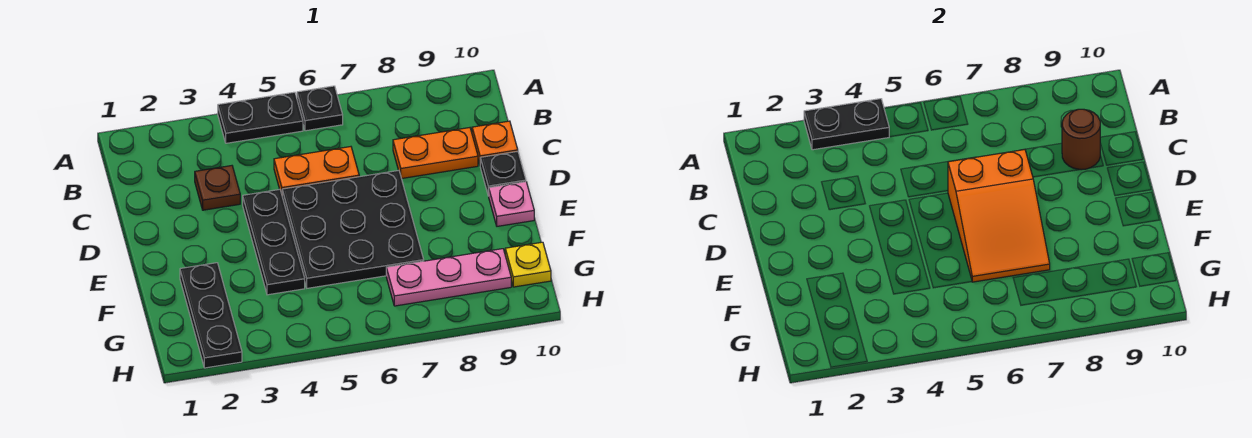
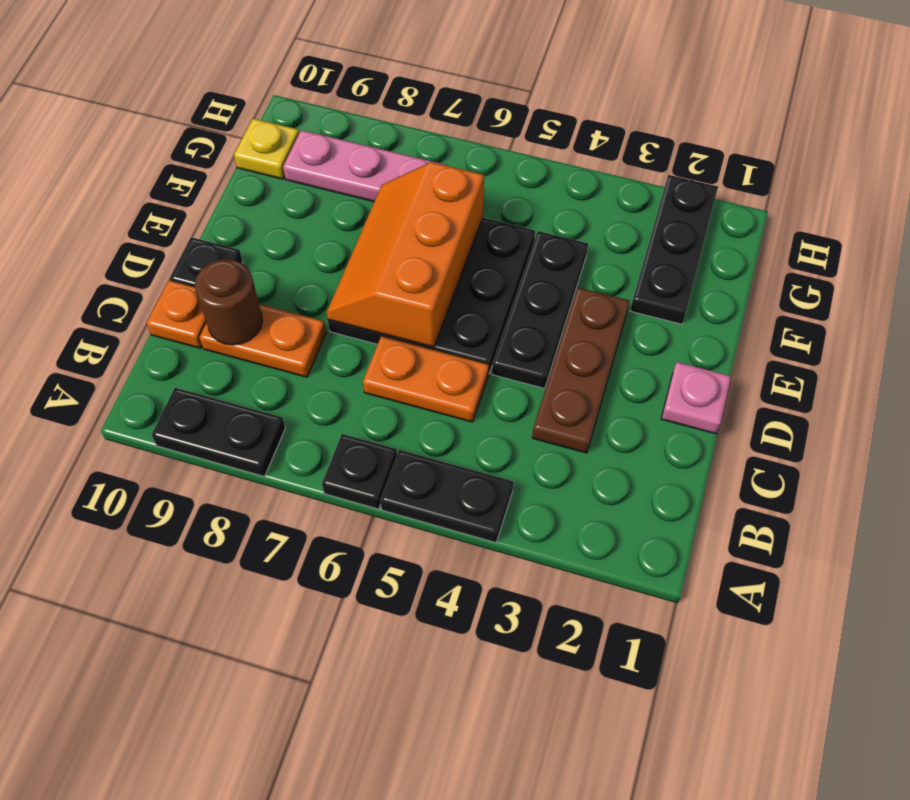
black plate A3:A4 level 2 -> black plate A8:A9 level 1
brown plate C3 level 1 -> brown plate C3:E3 level 1
orange slope D6:F7 level 2 top D -> orange slope D6:F7 level 2 top 6
pink plate E10 level 1 -> pink plate D1 level 1

